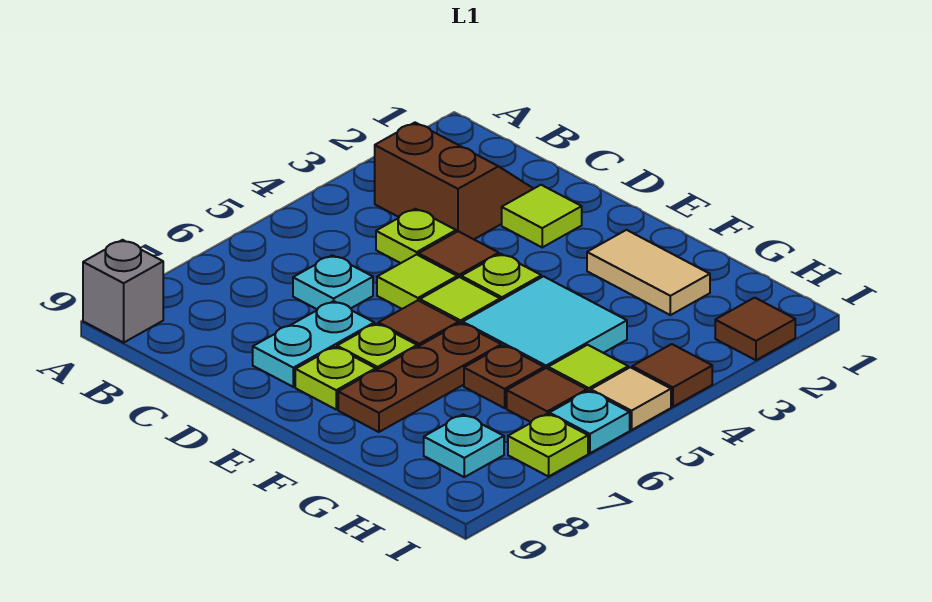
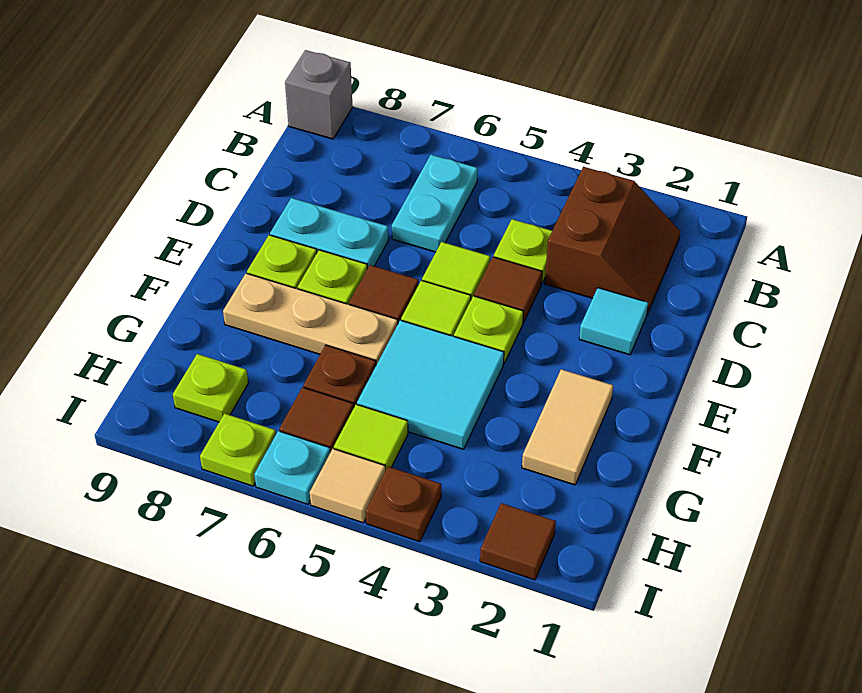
cyan plate C6 level 1 -> cyan plate B6:C6 level 1
lime tile D2 level 1 -> cyan tile D2 level 1
brown plate F6:F8 level 1 -> tan plate F6:F8 level 1
cyan plate H8 level 1 -> lime plate H8 level 1
brown tile I4 level 1 -> brown plate I4 level 1

